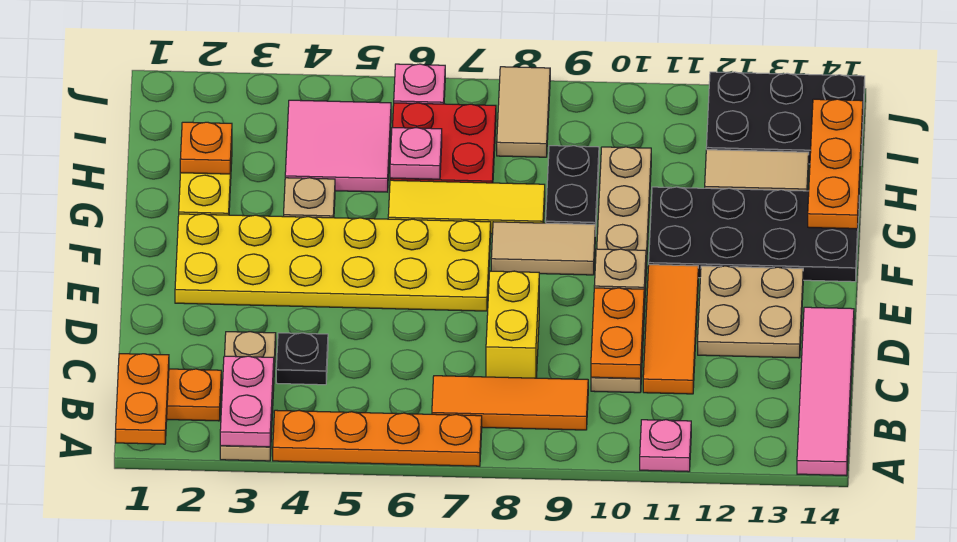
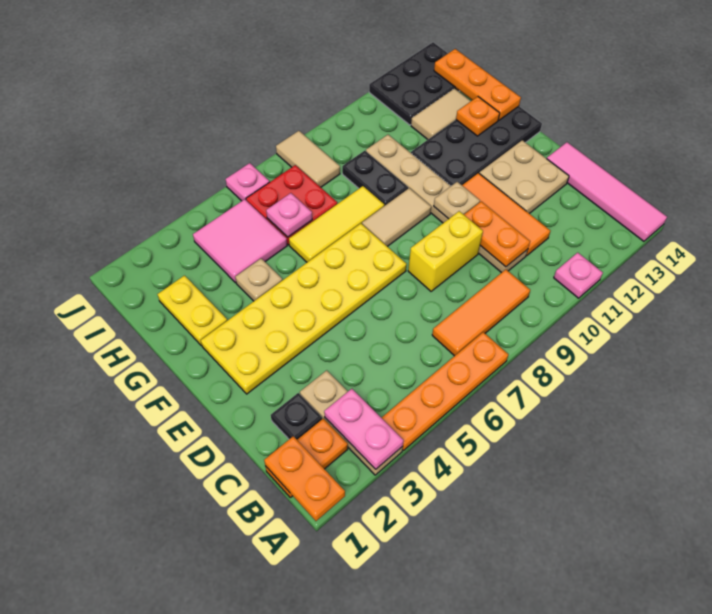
black plate C4 level 1 -> black plate C2 level 1
yellow brick C8:D8 level 1 -> yellow brick D8:D9 level 1
orange plate H2 level 2 -> orange plate G13 level 2

